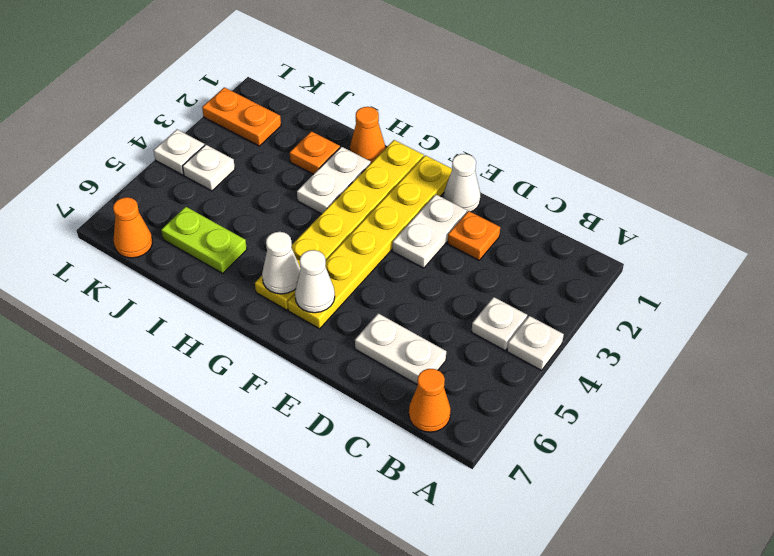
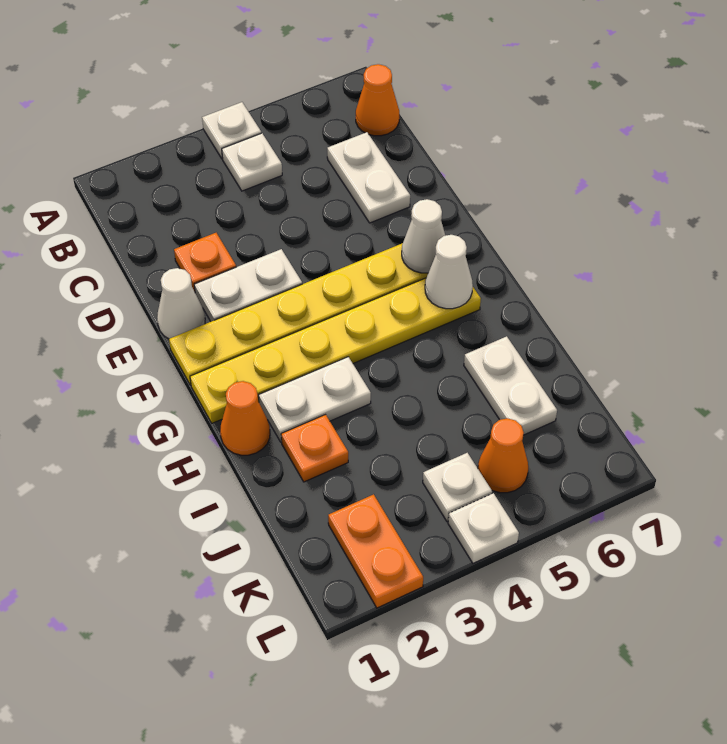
lime plate I6:J6 level 1 -> white plate I6:J6 level 1
orange cone K7 level 1 -> orange cone K5 level 1

